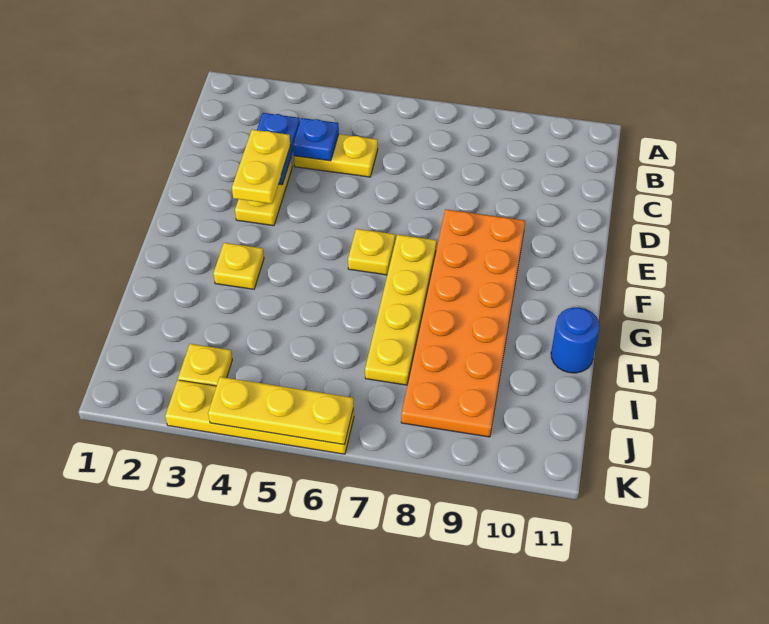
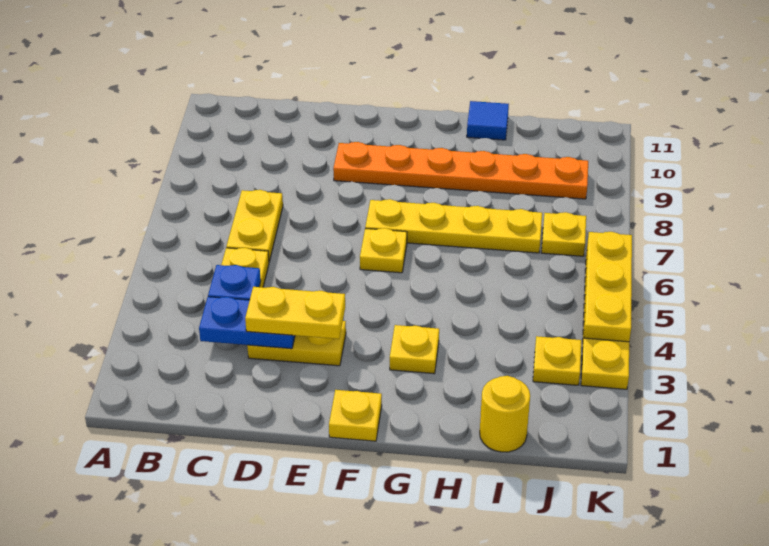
none -> yellow plate C6:C7 level 1
orange plate E8:J9 level 1 -> orange plate E9:J9 level 1
none -> yellow plate F1 level 1
blue round brick H11 level 1 -> blue tile H11 level 1
none -> yellow round brick I1 level 1
none -> yellow plate J7 level 1

